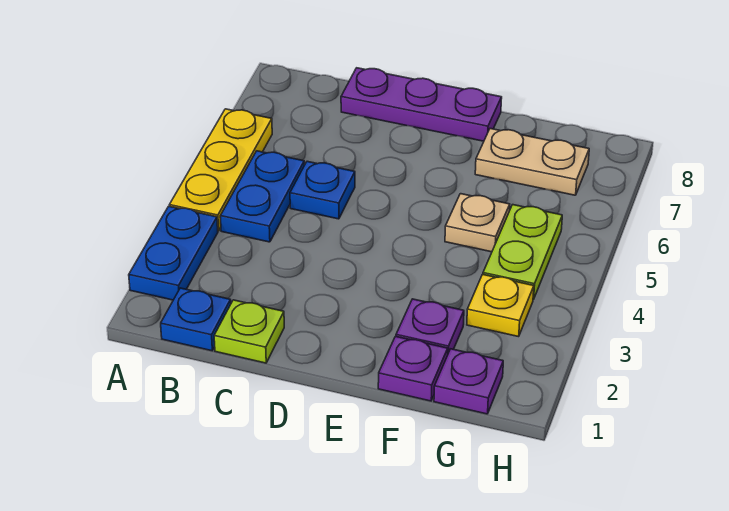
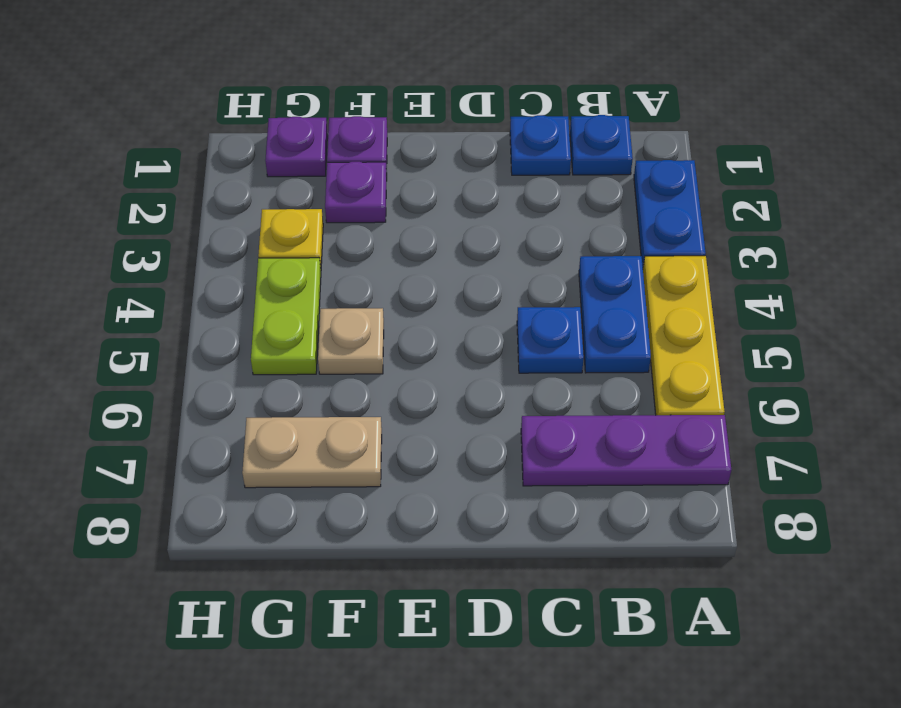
lime plate C1 level 1 -> blue plate C1 level 1
purple plate C8:E8 level 1 -> purple plate A7:C7 level 1

